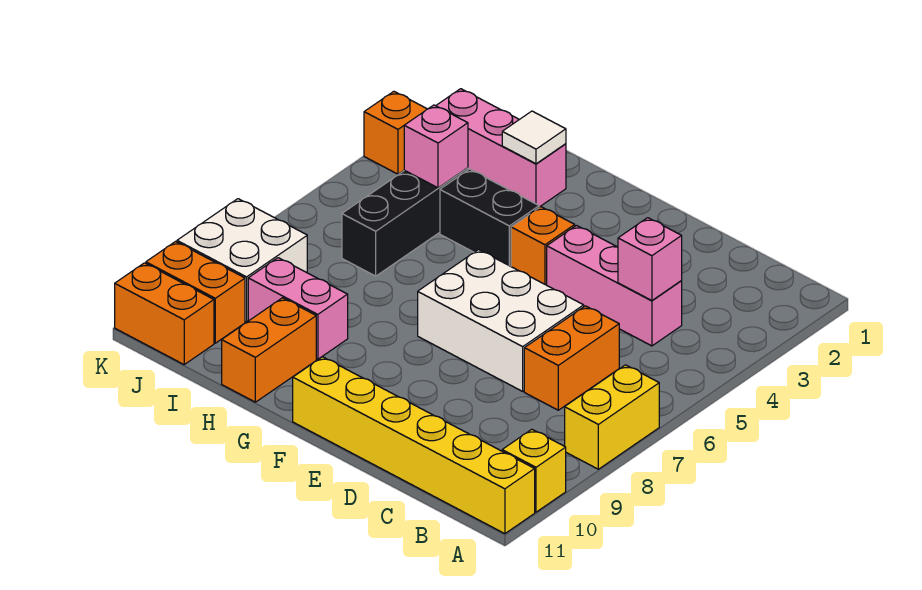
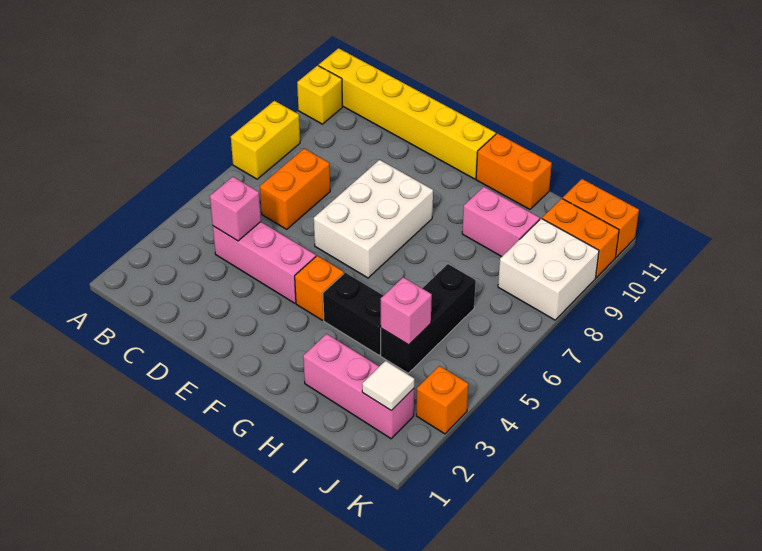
white brick D6:F7 level 1 -> white brick E6:F8 level 1
white tile H2 level 2 -> white tile J2 level 2
orange brick H10:H11 level 1 -> orange brick G11:H11 level 1

